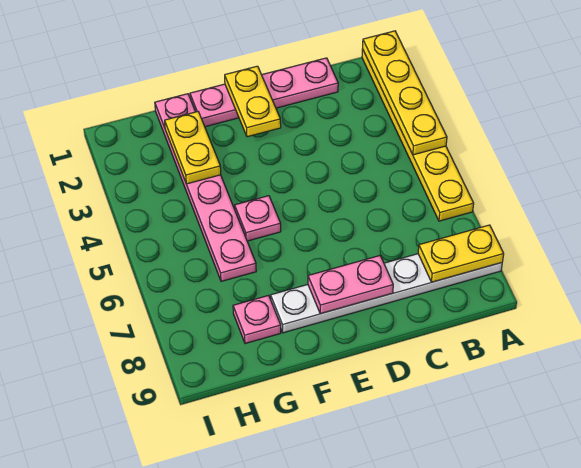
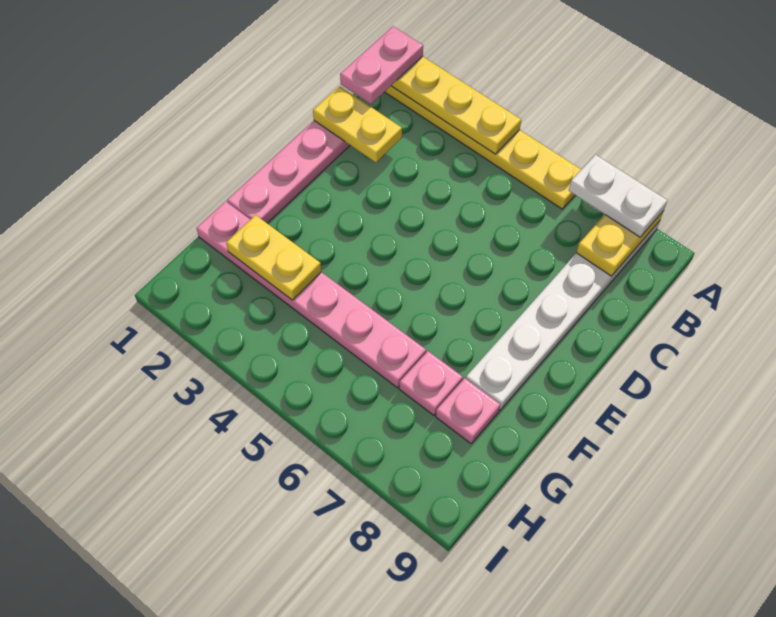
none -> white plate A7:A8 level 3
pink plate D8:E8 level 2 -> pink plate A1:B1 level 3
yellow plate E1:E2 level 2 -> yellow plate C1:C2 level 2
pink plate F5 level 1 -> pink plate G7 level 1

